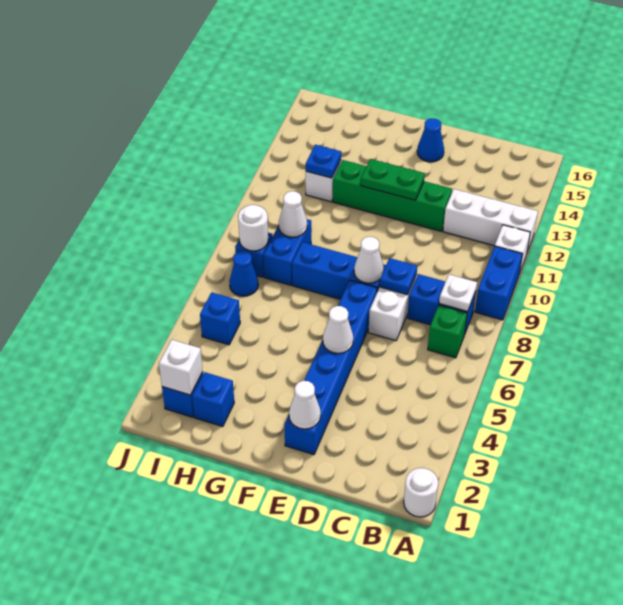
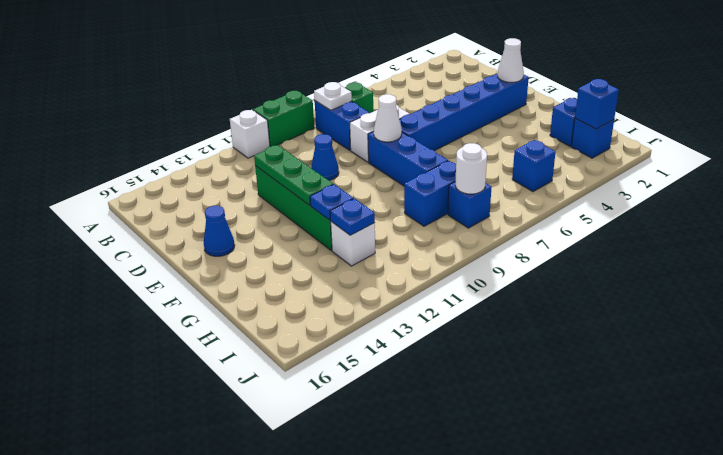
white round brick A1 level 1 -> none
blue brick A9:A10 level 1 -> green brick A9:A10 level 1
white brick A12:C12 level 1 -> none
blue plate D8 level 2 -> blue plate G12 level 2
white cone E5 level 2 -> none
green plate E12:F12 level 2 -> green plate D12:F12 level 2
white cone H9 level 2 -> none
white brick I2 level 2 -> blue brick I2 level 2
blue cone I7 level 1 -> blue cone D10 level 1

